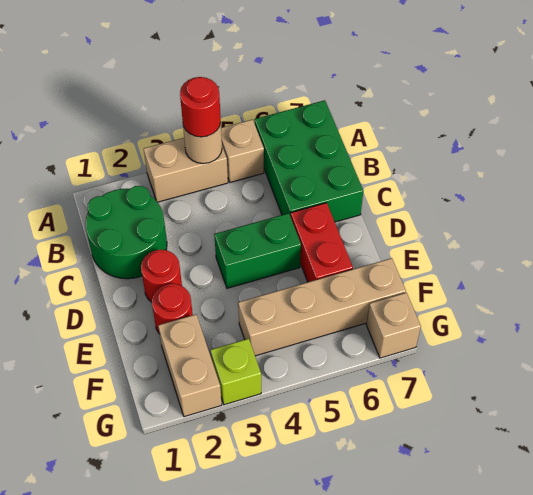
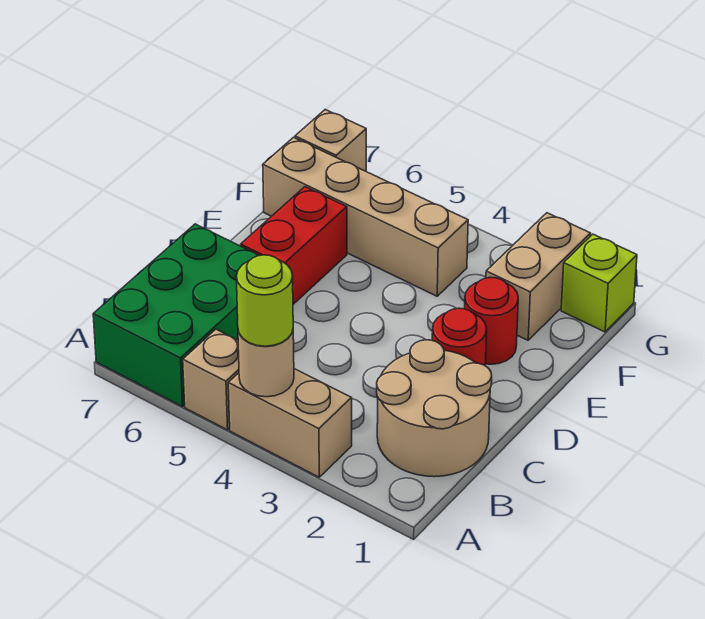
red round brick A4 level 3 -> lime round brick A4 level 3
green round brick B1:C2 level 1 -> tan round brick B1:C2 level 1
green brick D4:D5 level 1 -> none
lime brick G3 level 1 -> lime brick G1 level 1

